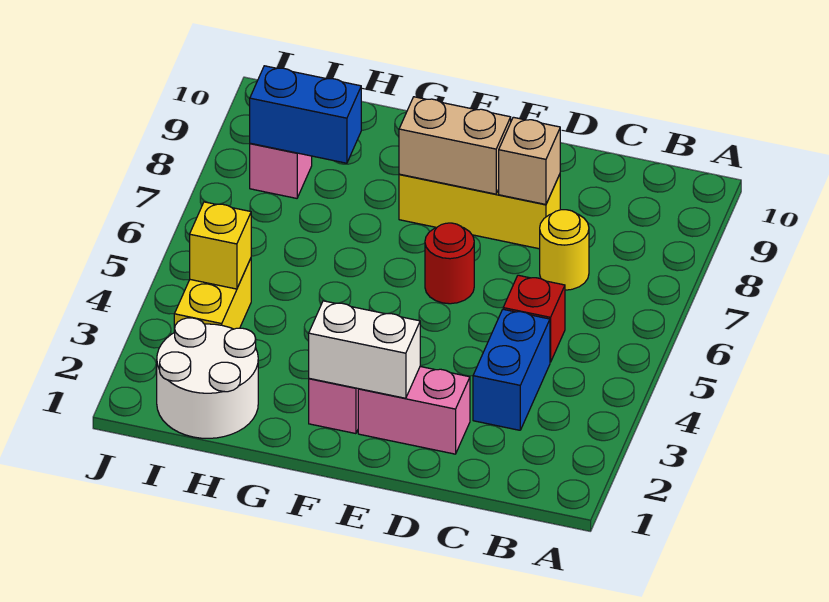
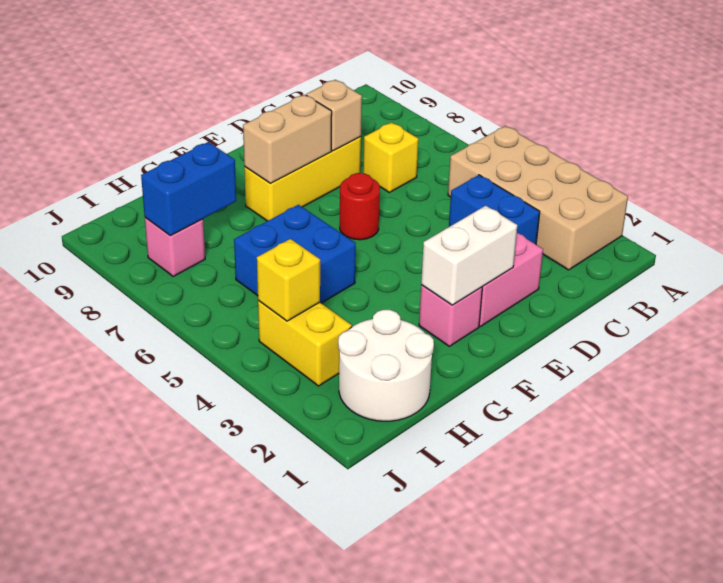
none -> tan brick A2:B5 level 1
red brick C5 level 1 -> none
yellow round brick C7 level 1 -> yellow brick C7 level 1
none -> blue brick G5:H6 level 1

